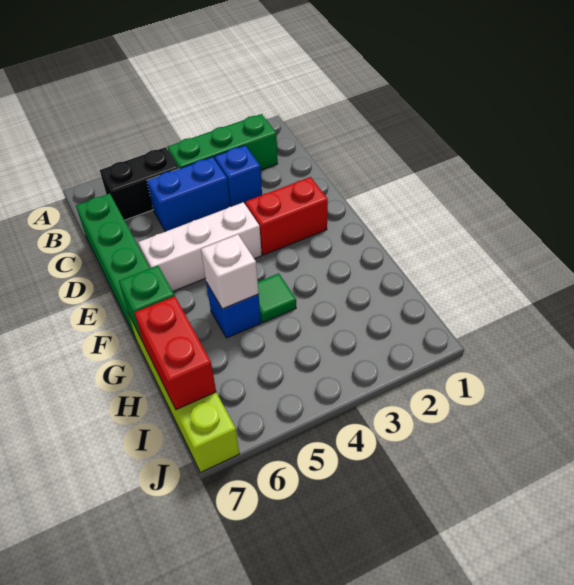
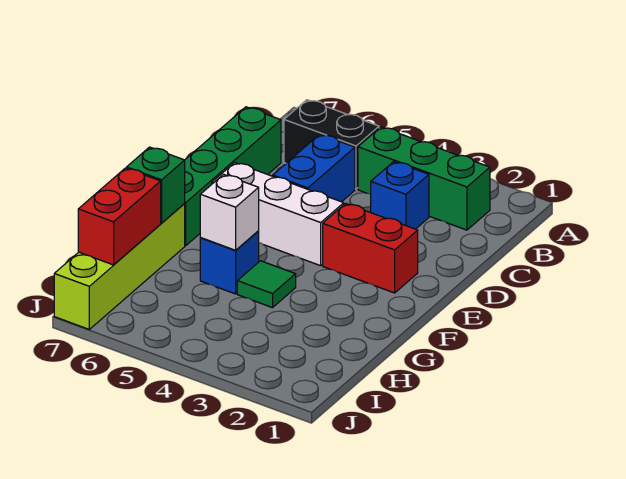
blue brick C4:C5 level 1 -> blue brick C5:D5 level 1

